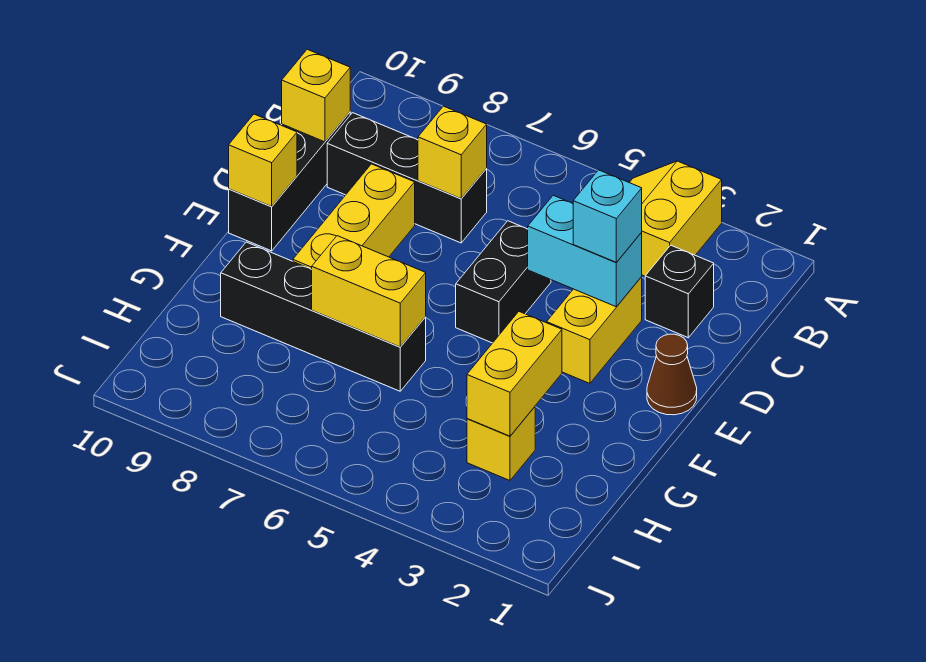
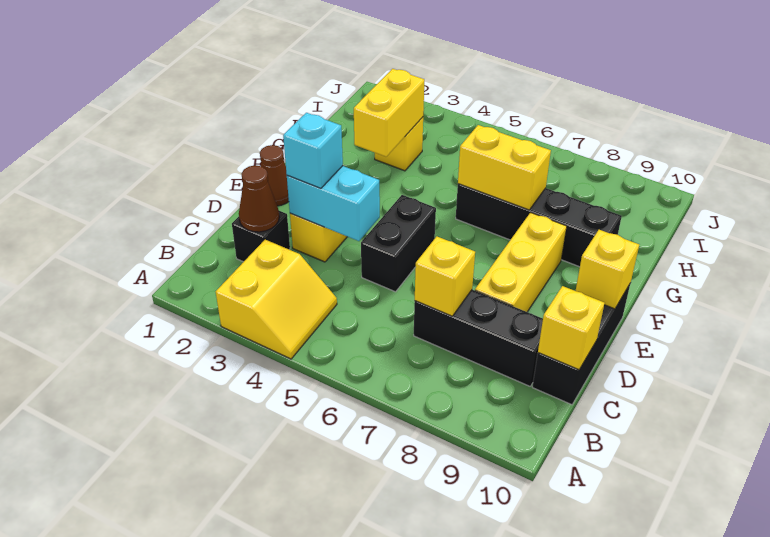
none -> brown cone C2 level 2

